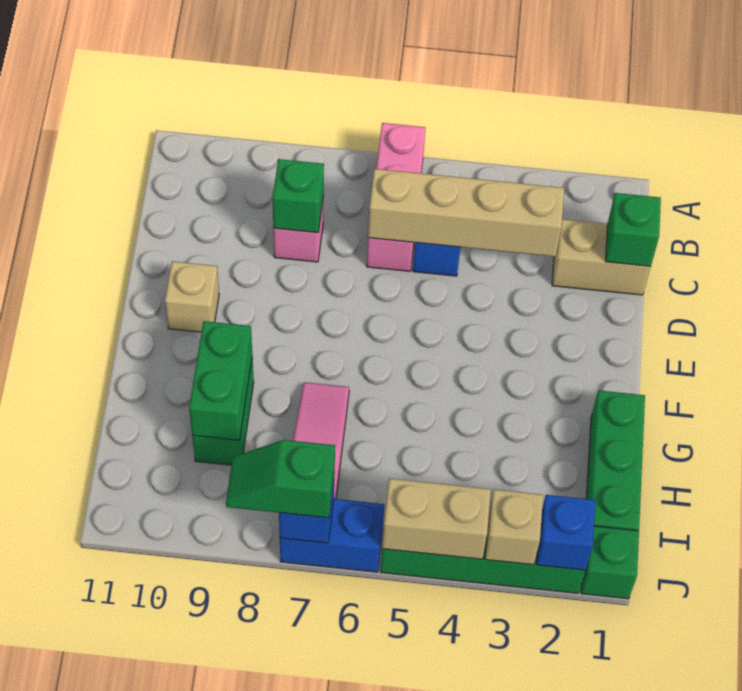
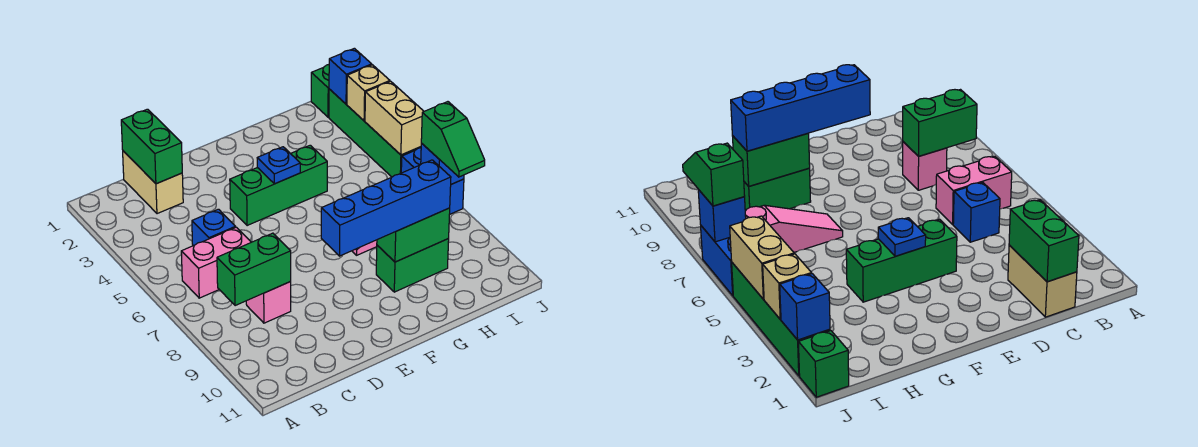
pink brick A6:C6 level 1 -> pink brick B6:C6 level 1
green brick C1 level 2 -> green brick C1:C2 level 2
tan brick C3:C6 level 2 -> none
green brick C8 level 2 -> green brick B8:C8 level 2
none -> blue brick E9:H9 level 3
tan brick E10 level 1 -> none
none -> blue plate F4 level 2
green brick G1:I1 level 1 -> green brick E4:G4 level 1

